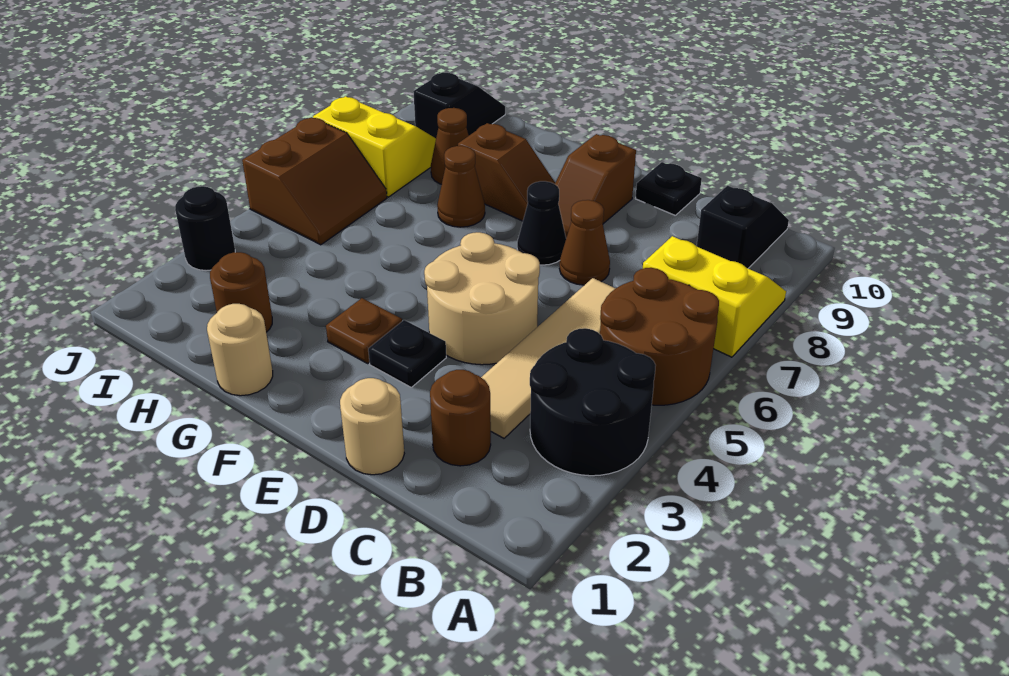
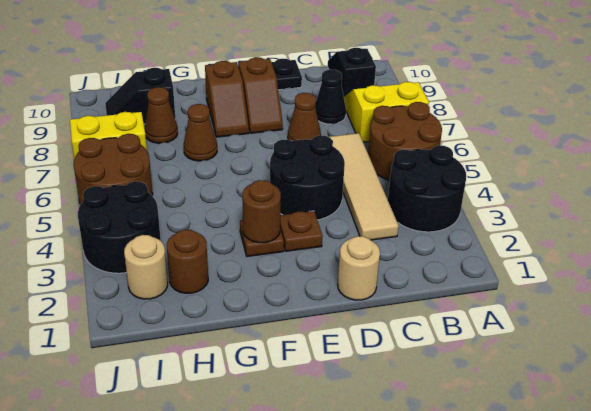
brown round brick C2 level 1 -> brown round brick F3 level 2
tan round brick D4:E5 level 1 -> black round brick D4:E5 level 1
black plate E3 level 1 -> brown plate E3 level 1
black cone E7 level 1 -> black cone C8 level 1
brown slope F8:G8 level 1 top G -> brown slope F8:F9 level 1 top 9
tan round brick G1 level 1 -> tan round brick I2 level 1
brown slope I5:J6 level 1 top J -> brown round brick I5:J6 level 1
black slope I9:I10 level 1 top 9 -> black slope H9:I9 level 1 top H
black round brick J3 level 1 -> black round brick I3:J4 level 1

